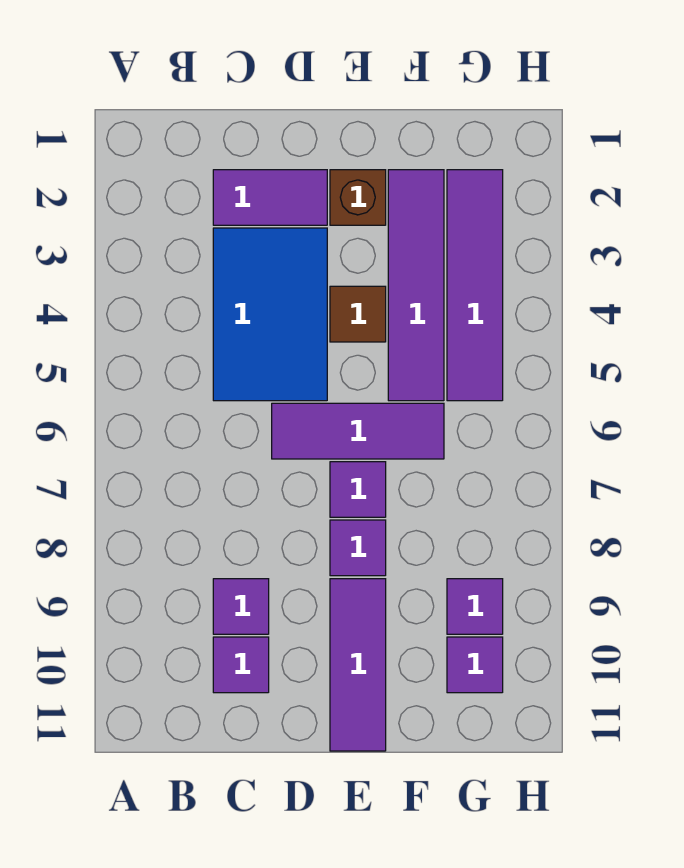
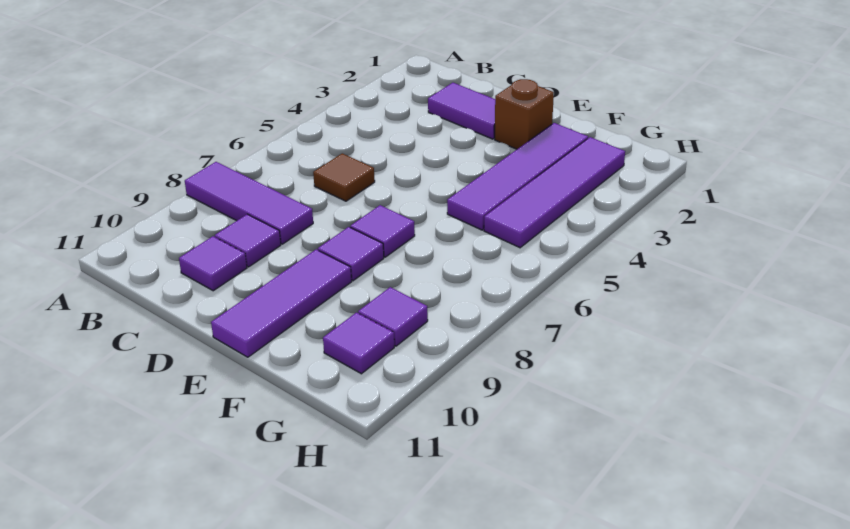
blue tile C3:D5 level 1 -> none
purple tile D6:F6 level 1 -> purple tile A8:C8 level 1
brown tile E4 level 1 -> brown tile C6 level 1

